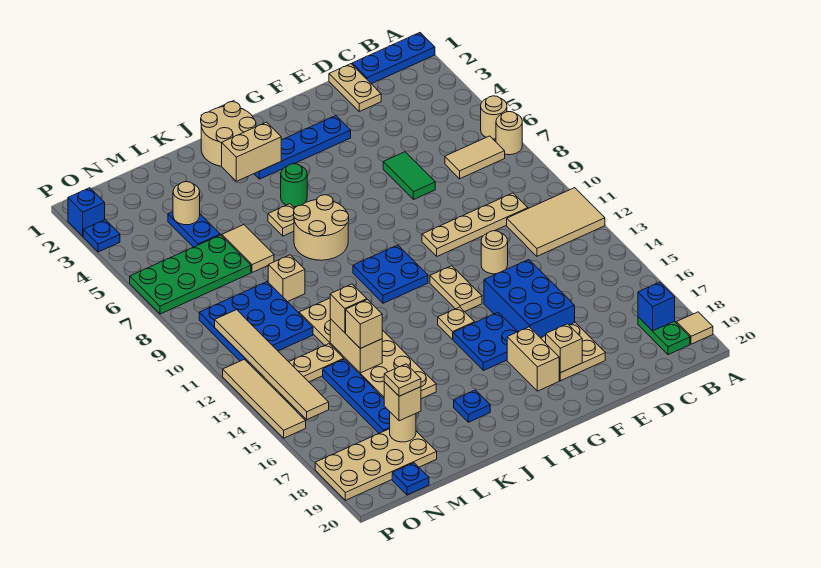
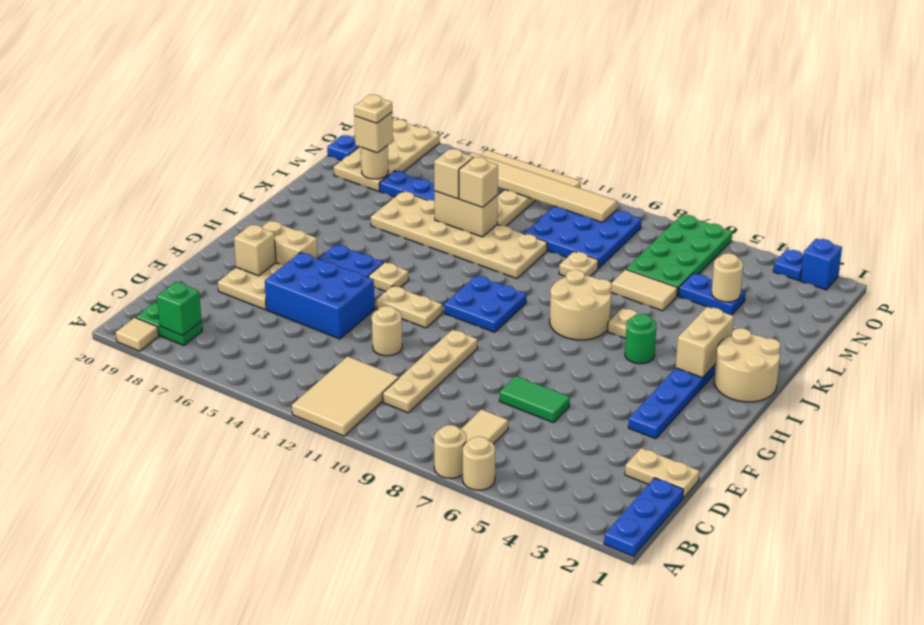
blue brick B18 level 2 -> green brick B18 level 2
blue plate J18 level 1 -> none
tan brick L9 level 1 -> tan plate L9 level 1

